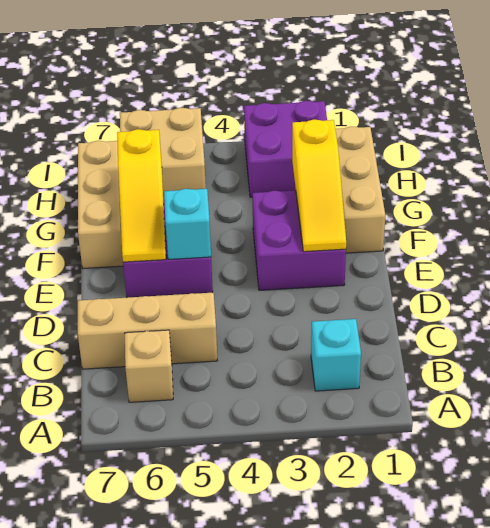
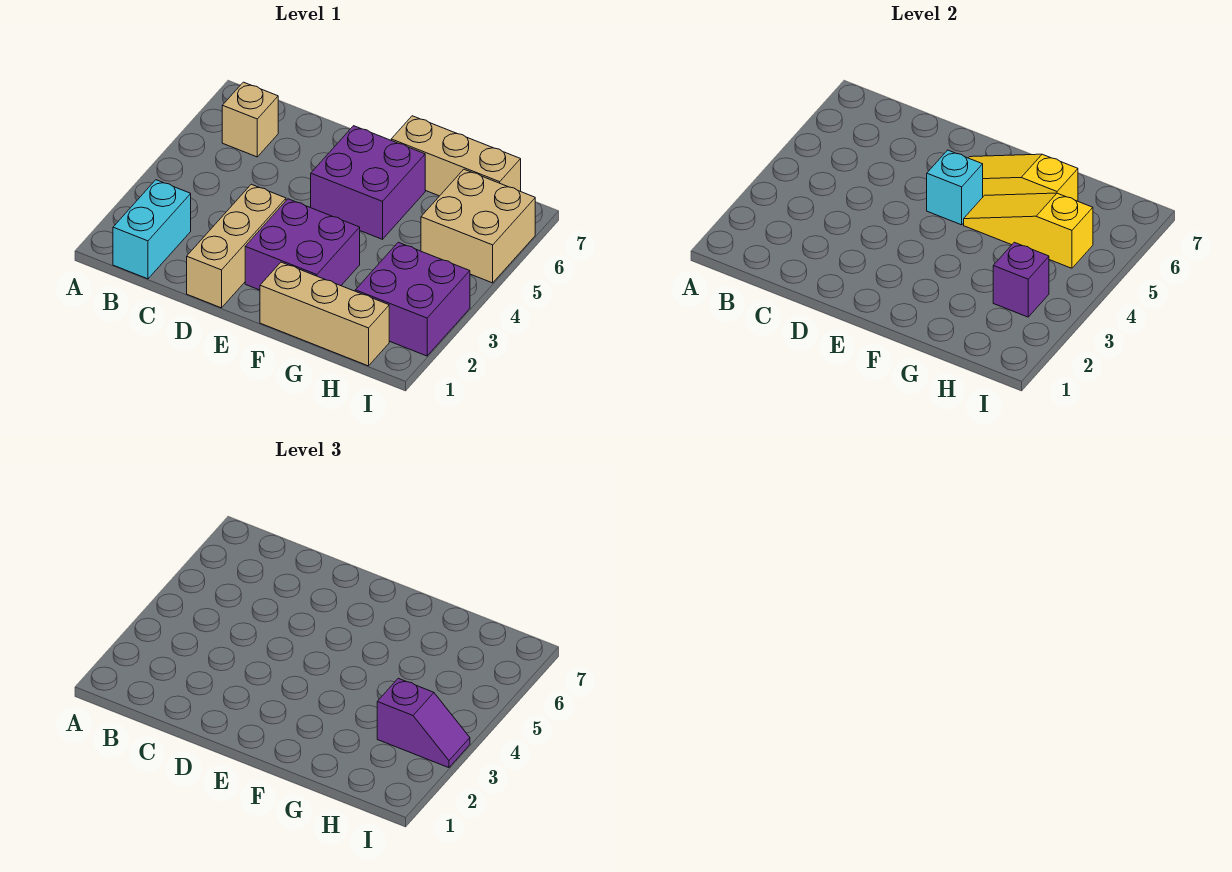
cyan brick B2 level 1 -> cyan brick B1:B2 level 1
tan brick C5:C7 level 1 -> tan brick D1:D3 level 1
yellow slope E2:G2 level 2 top G -> yellow slope F5:H5 level 2 top H
none -> purple brick H3 level 2
none -> purple slope H3:I3 level 3 top H

